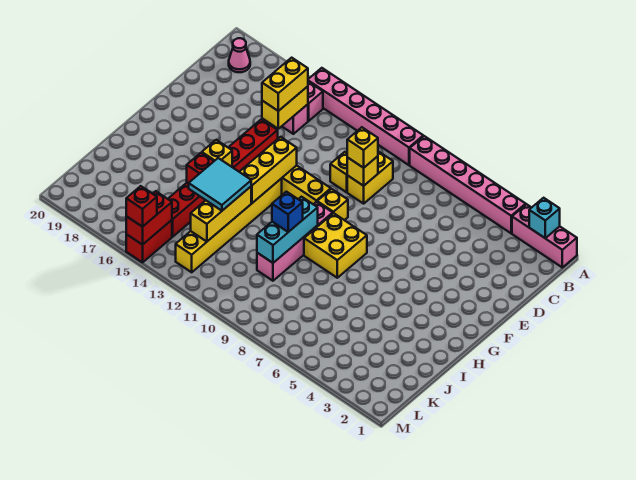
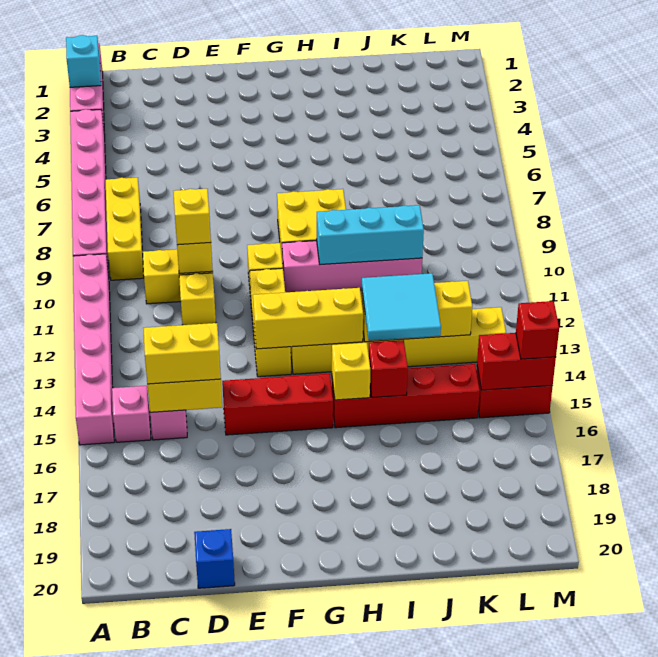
none -> yellow brick B7:B9 level 1
pink cone B19 level 1 -> none
blue brick I10 level 3 -> blue brick D20 level 1

